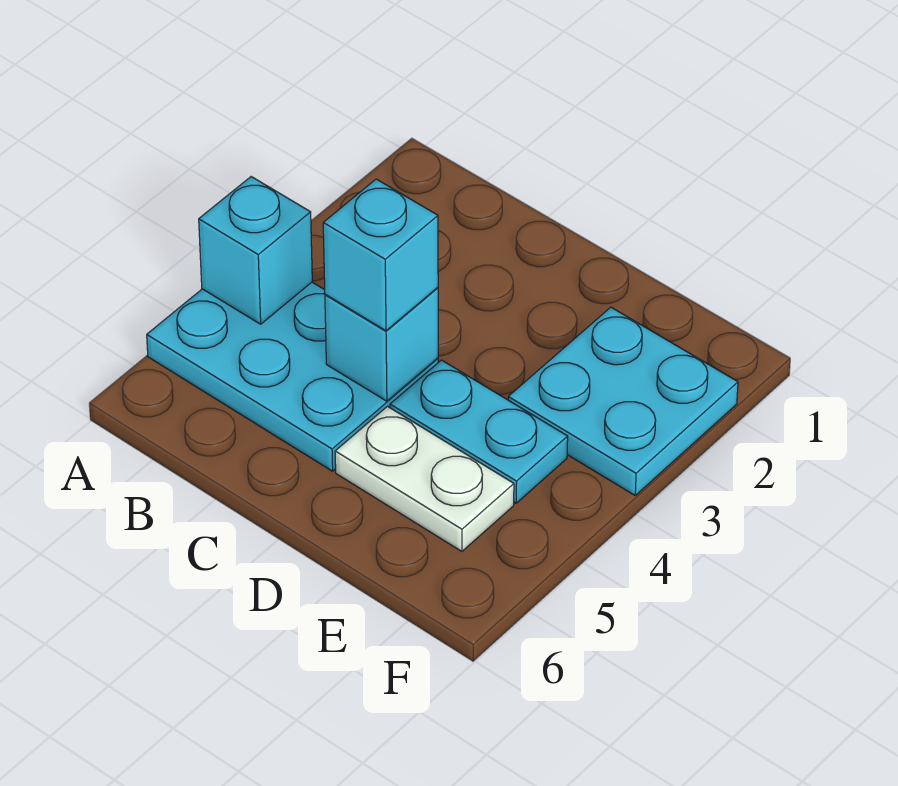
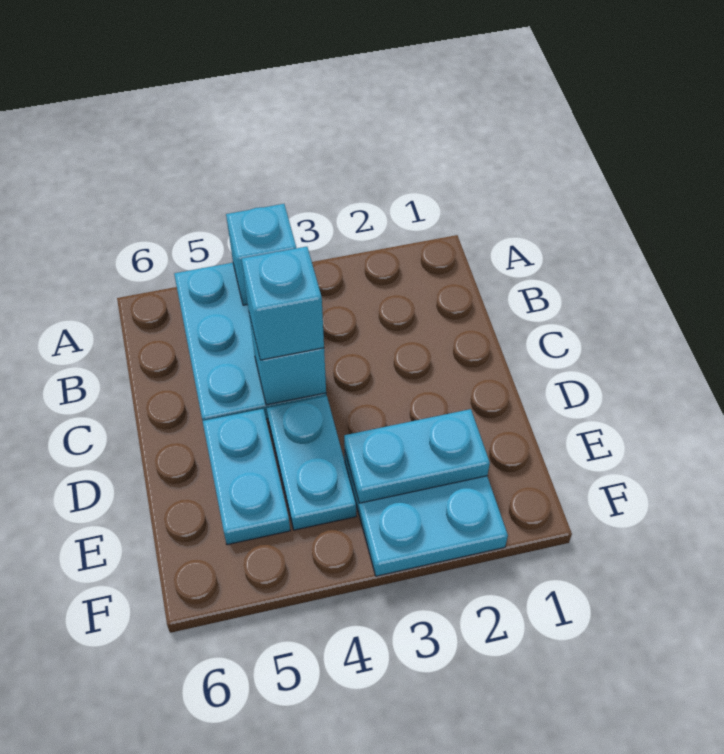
white plate D5:E5 level 1 -> cyan plate D5:E5 level 1
none -> cyan plate E2:E3 level 2

